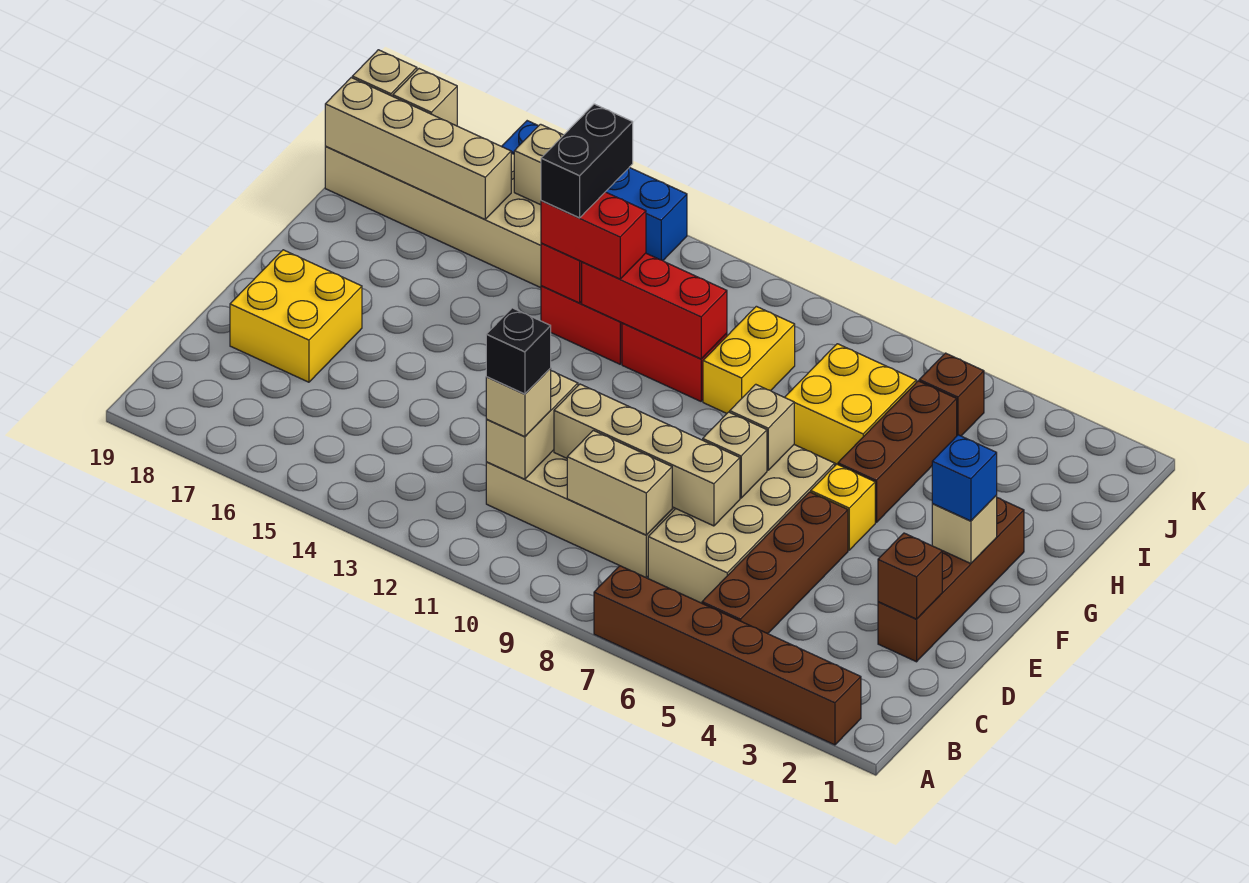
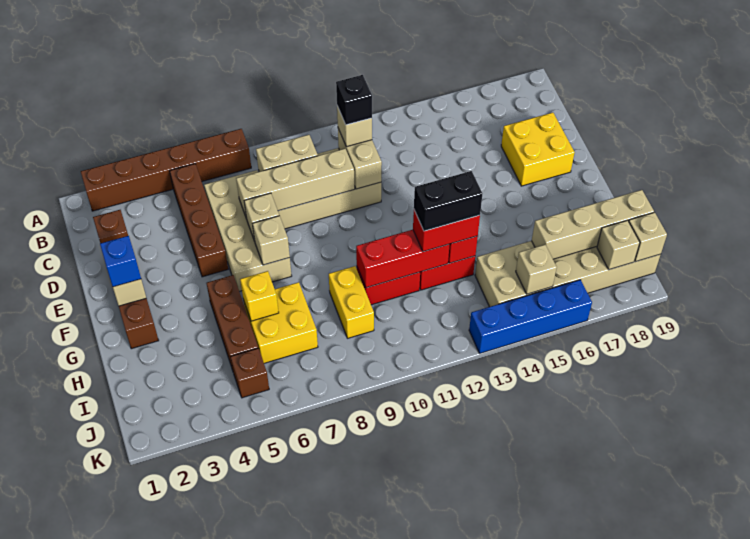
yellow brick F5 level 1 -> yellow brick H6 level 2
black brick H13:I13 level 4 -> black brick H12:H13 level 4

